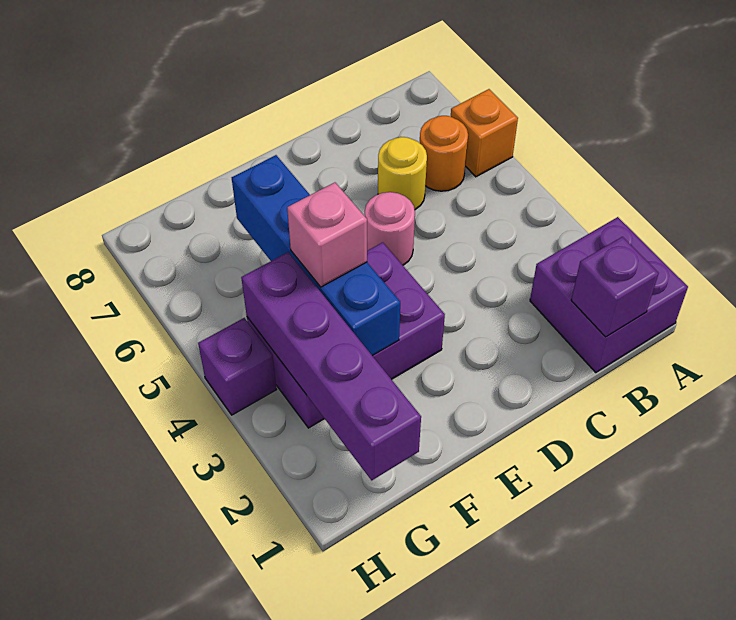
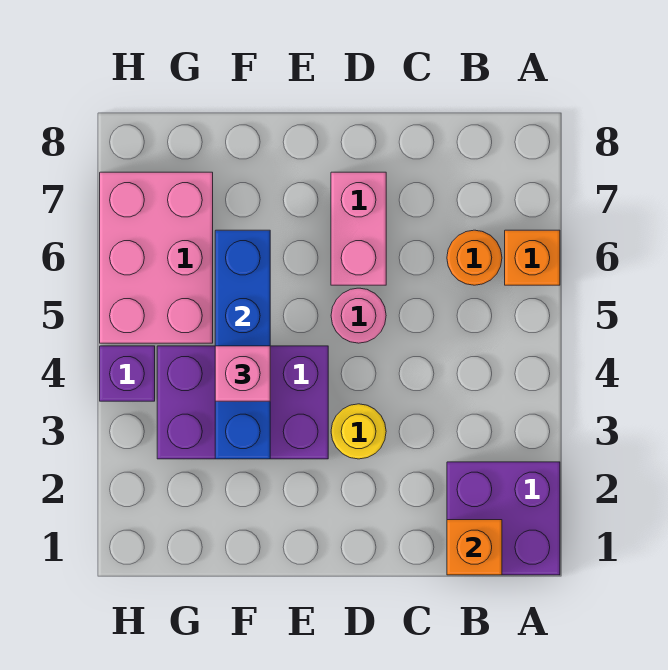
purple brick B1 level 2 -> orange brick B1 level 2
yellow round brick C6 level 1 -> yellow round brick D3 level 1
none -> pink brick D6:D7 level 1
purple brick G1:G4 level 2 -> none
none -> pink brick G5:H7 level 1

